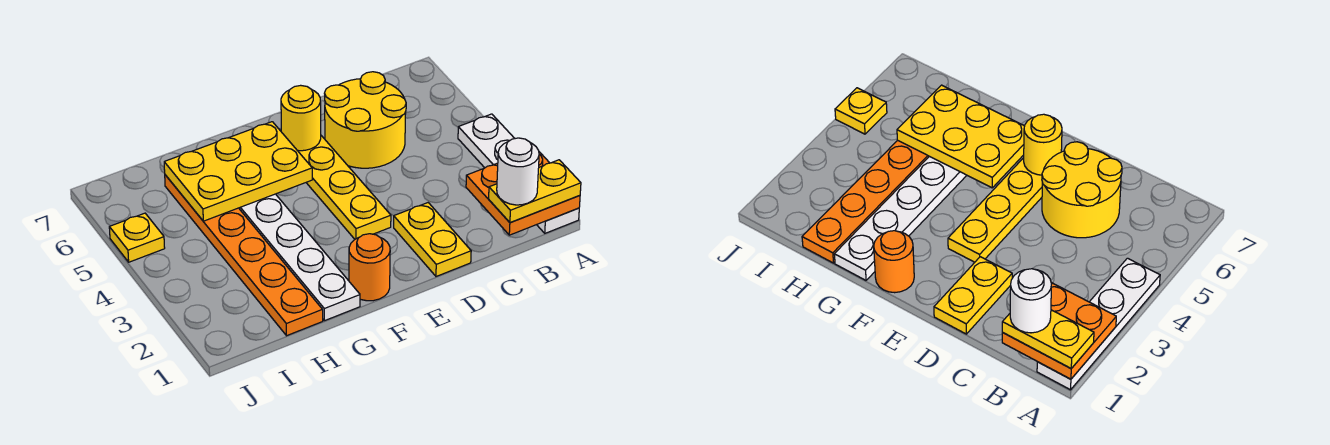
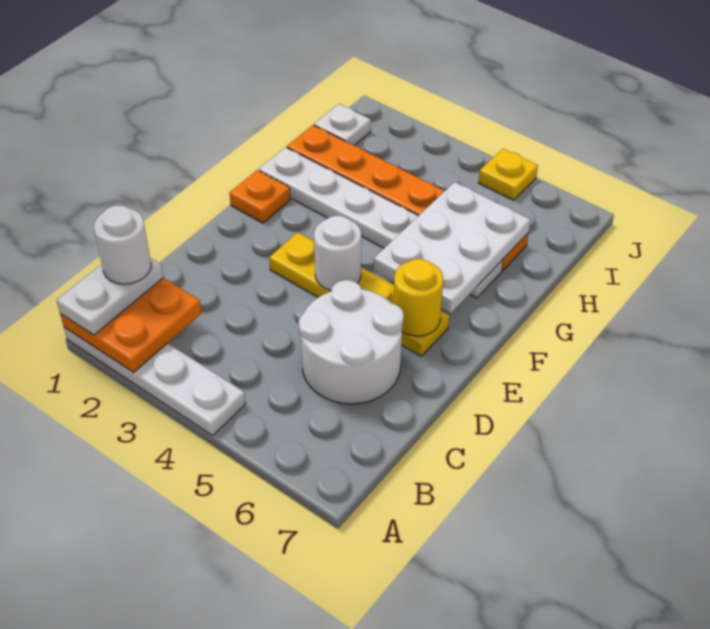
yellow plate A1:B1 level 3 -> white plate A1:B1 level 3
yellow round brick C5:D6 level 1 -> white round brick C5:D6 level 1
yellow plate D1:D2 level 1 -> none
none -> white round brick E4 level 2
orange round brick F1 level 1 -> orange plate F1 level 1
yellow plate F5:H6 level 2 -> white plate F5:H6 level 2
none -> white plate I1 level 1

